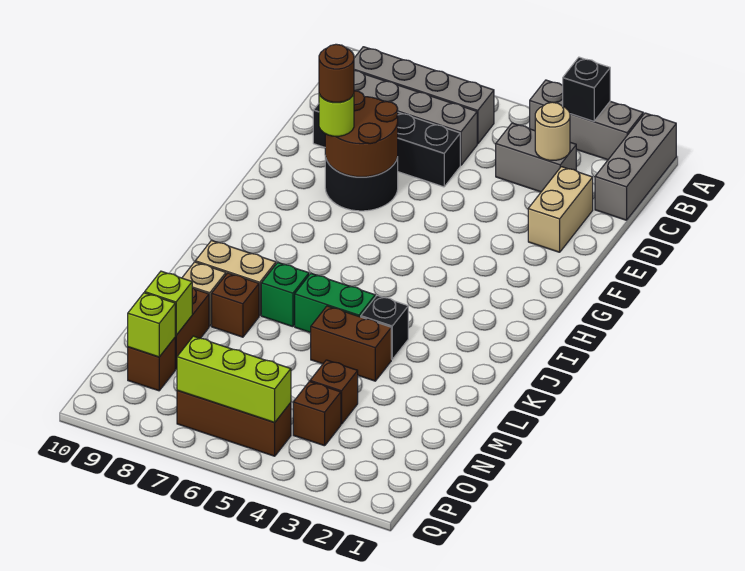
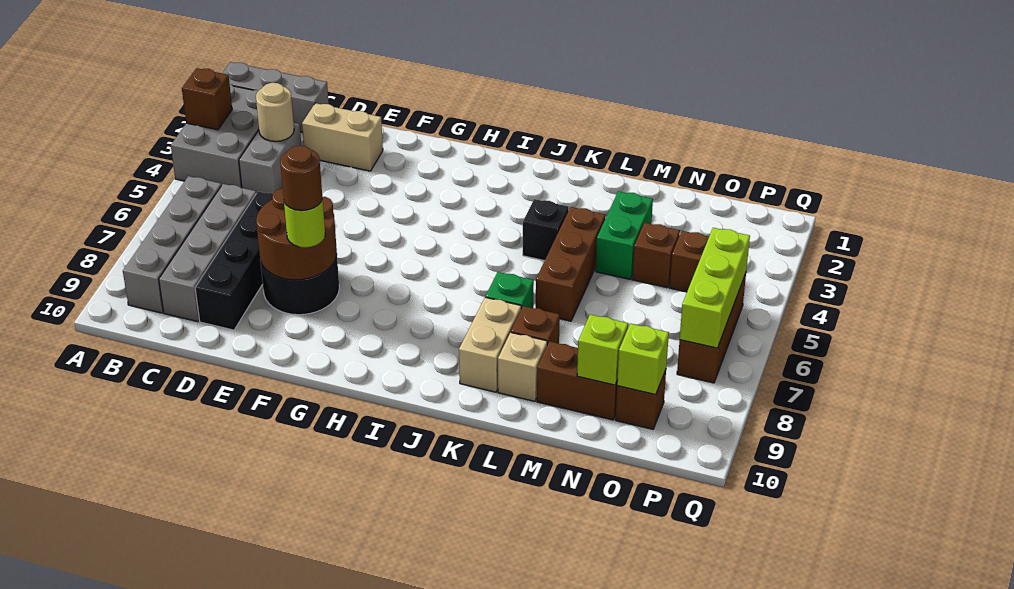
grey brick A2:A4 level 1 -> grey brick A2:B4 level 1
black brick A3 level 2 -> brown brick A3 level 2
green brick K5:K6 level 1 -> green brick M3:M4 level 1
brown brick L4:L5 level 1 -> brown brick L4:L6 level 1

